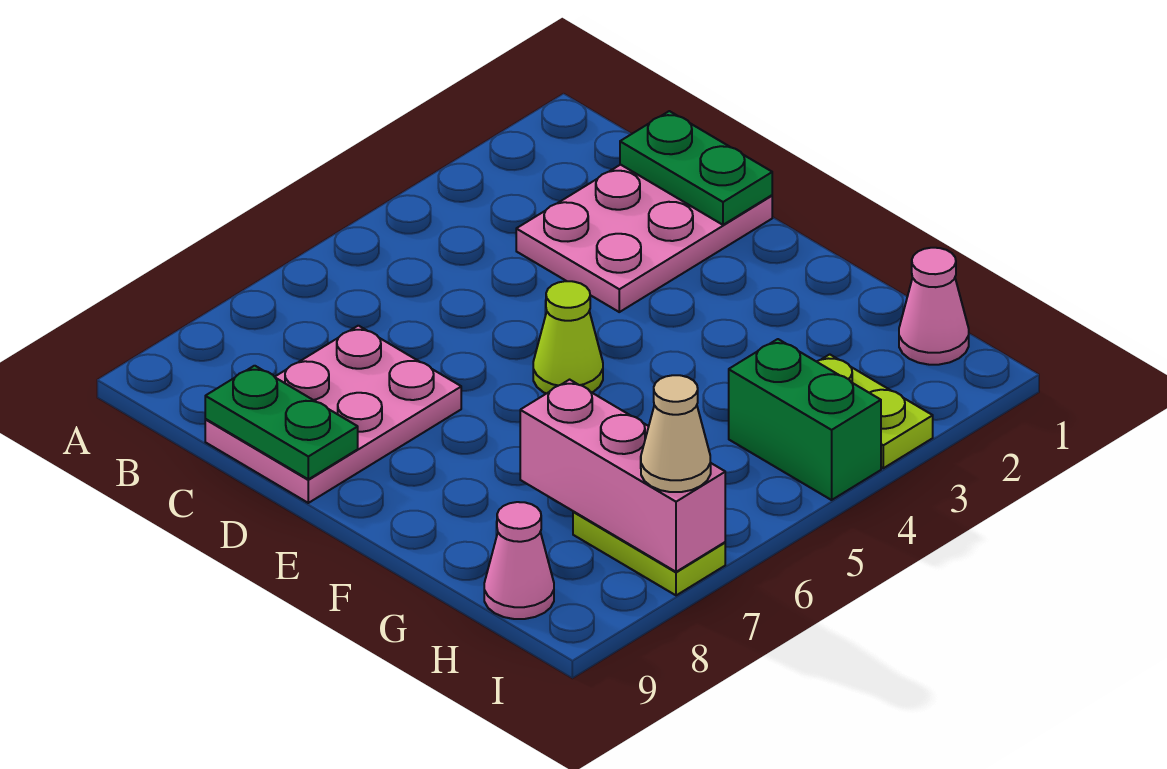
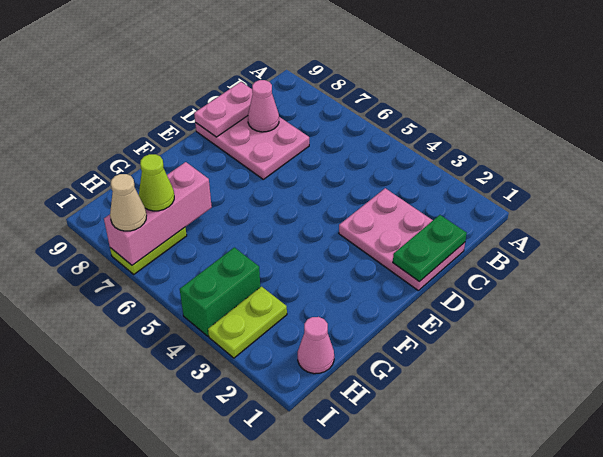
green plate C9:D9 level 2 -> pink plate C9:D9 level 2
lime cone E5 level 1 -> lime cone H7 level 3
pink cone H9 level 1 -> pink cone C8 level 2

